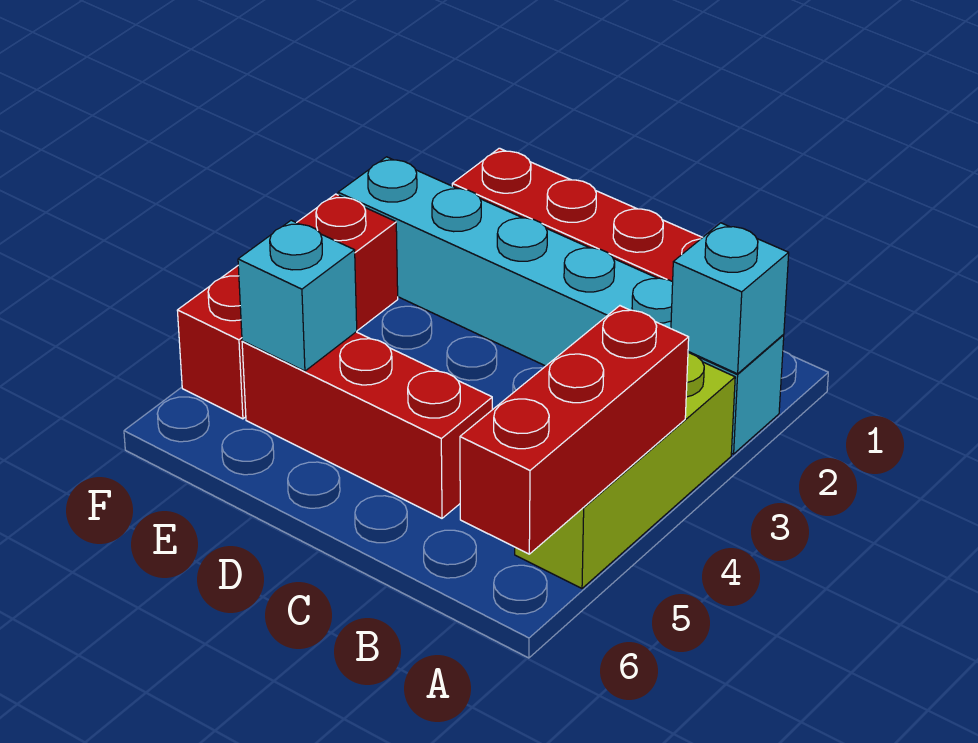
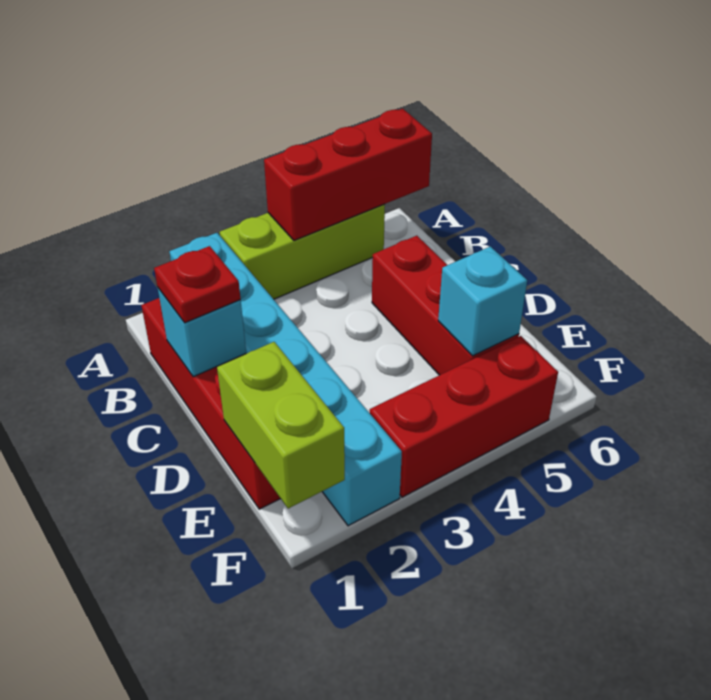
cyan brick A2 level 2 -> cyan brick C1 level 2
none -> red plate C1 level 3
none -> lime brick E1:F1 level 2

